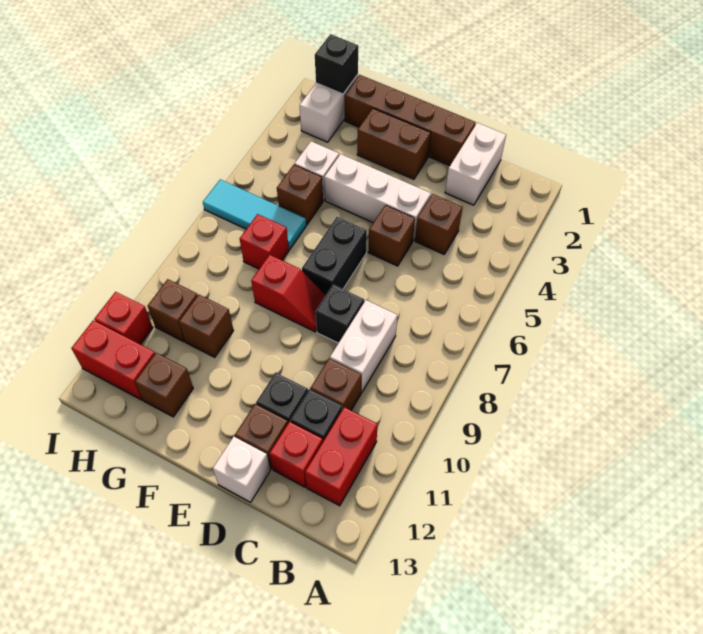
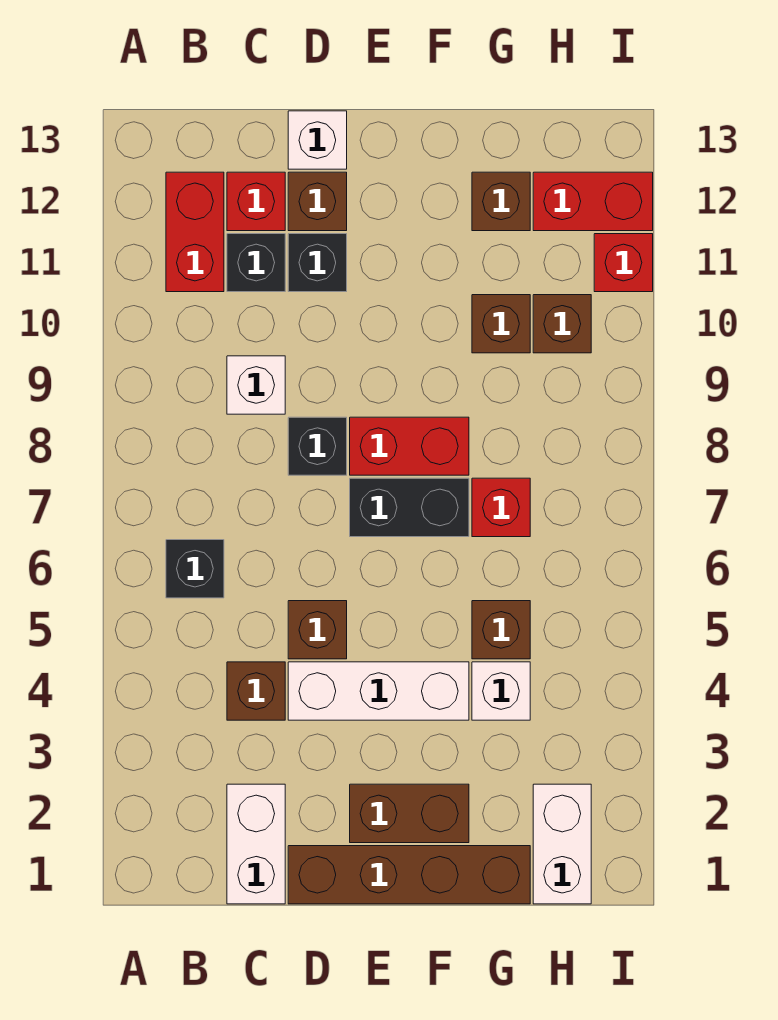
white brick C8:C9 level 1 -> white brick C9 level 1
brown brick C10 level 1 -> none
black brick E6:E7 level 1 -> black brick E7:F7 level 1
red slope E8:F8 level 1 top F -> red brick E8:F8 level 1
cyan tile G6:I6 level 1 -> none
black brick H1 level 2 -> black brick B6 level 1

